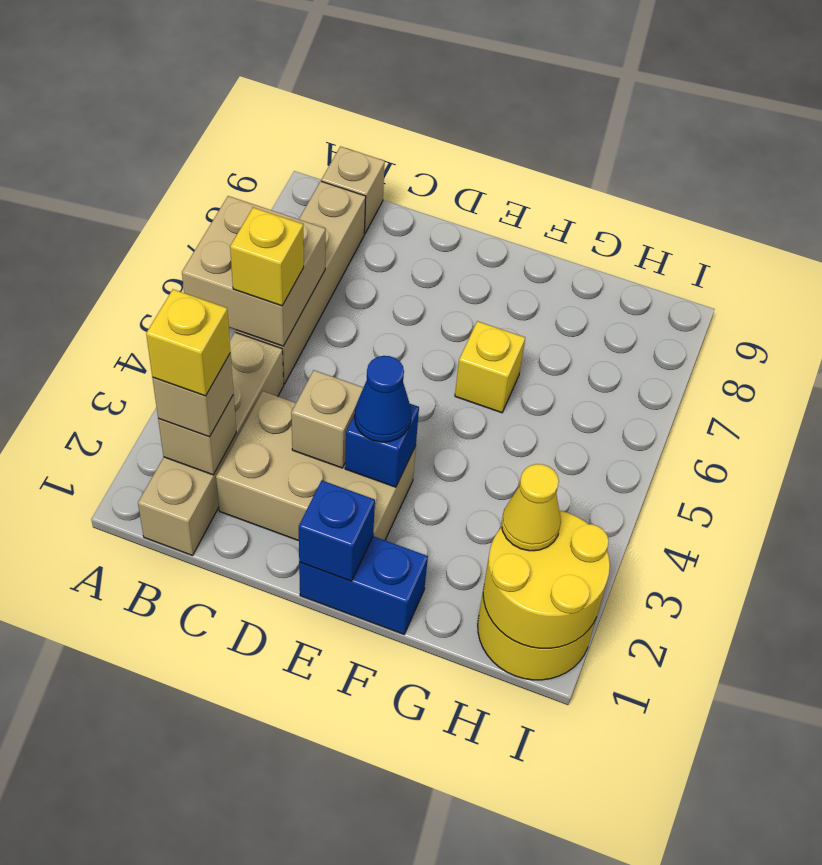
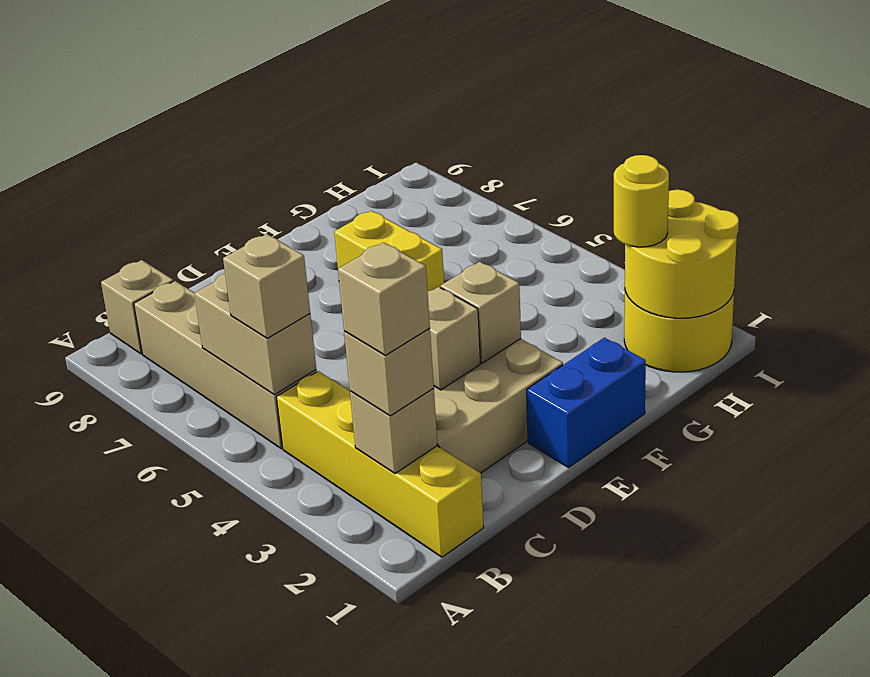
tan brick A5:B6 level 2 -> tan brick B5:B6 level 2
tan brick B1:B4 level 1 -> yellow brick B1:B4 level 1
yellow brick B2 level 4 -> tan brick B2 level 4
yellow brick B5 level 3 -> tan brick B5 level 3
blue brick E1 level 2 -> none
blue brick E3 level 2 -> tan brick E3 level 2
blue cone E3 level 3 -> none
yellow brick F6 level 1 -> yellow brick F6:F7 level 1
yellow cone H2 level 3 -> yellow round brick H2 level 3

